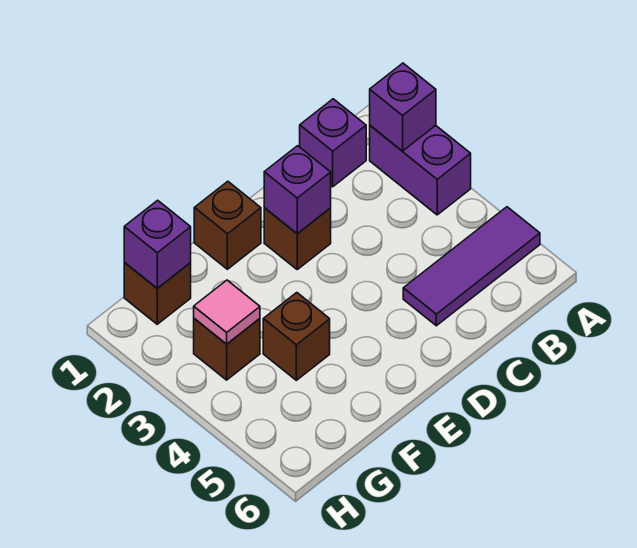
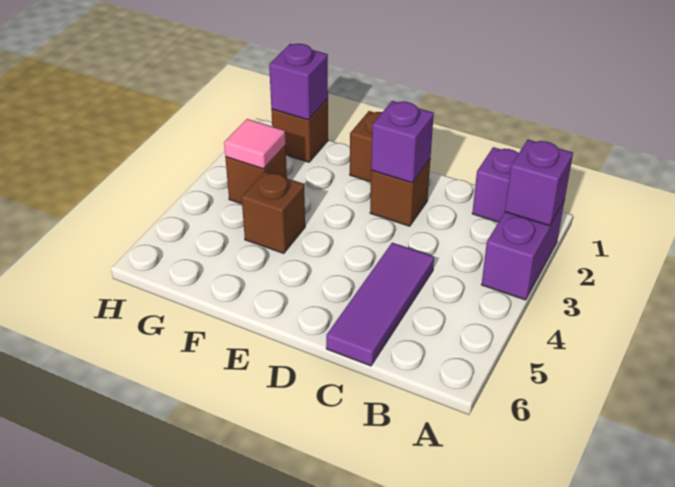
purple tile A5:C5 level 1 -> purple tile C4:C6 level 1

